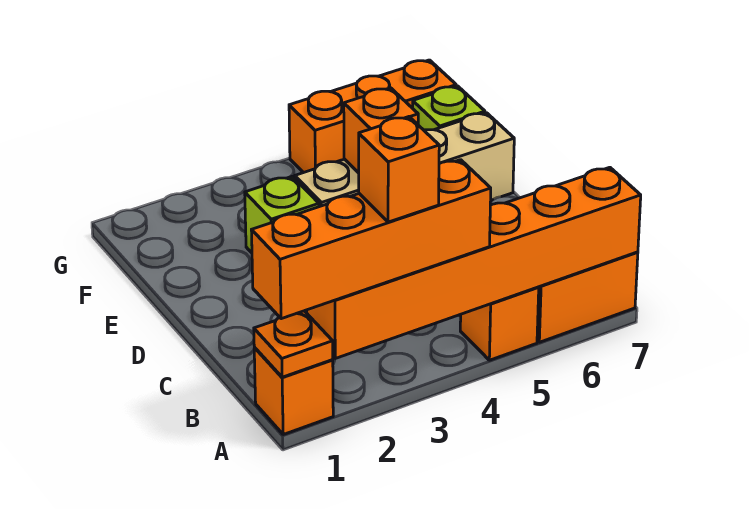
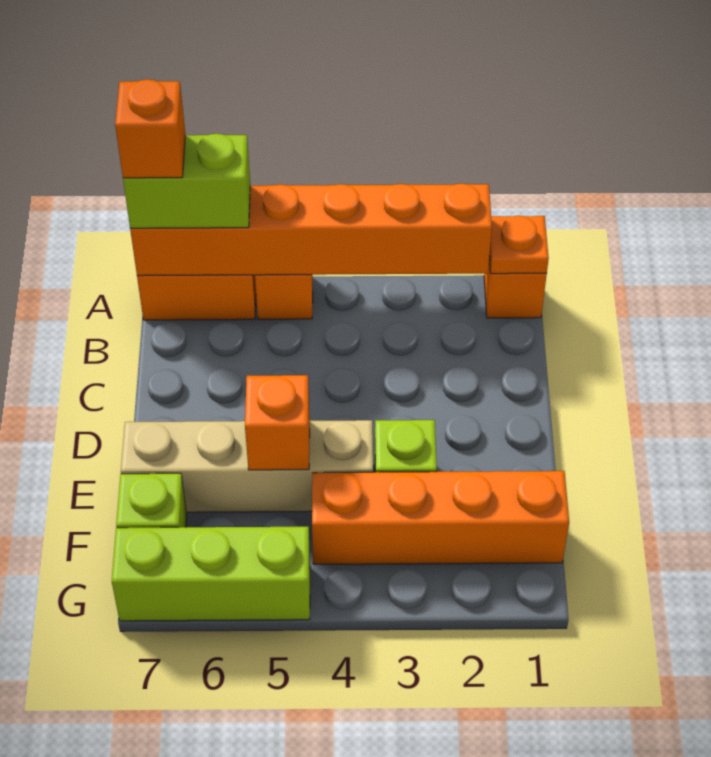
orange brick A1:A4 level 3 -> orange brick F1:F4 level 1
orange brick A3 level 4 -> orange brick A7 level 4
none -> lime brick A6:A7 level 3
orange brick G5:G7 level 1 -> lime brick G5:G7 level 1

